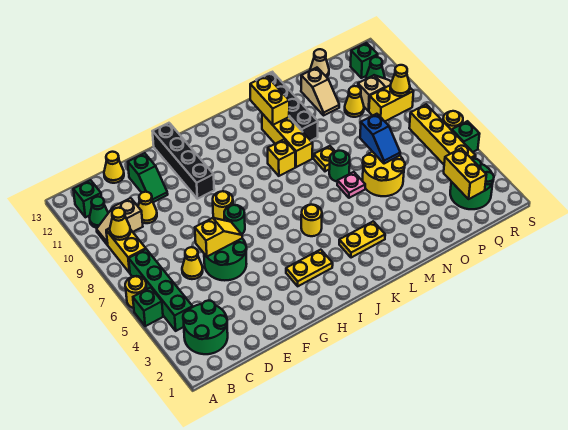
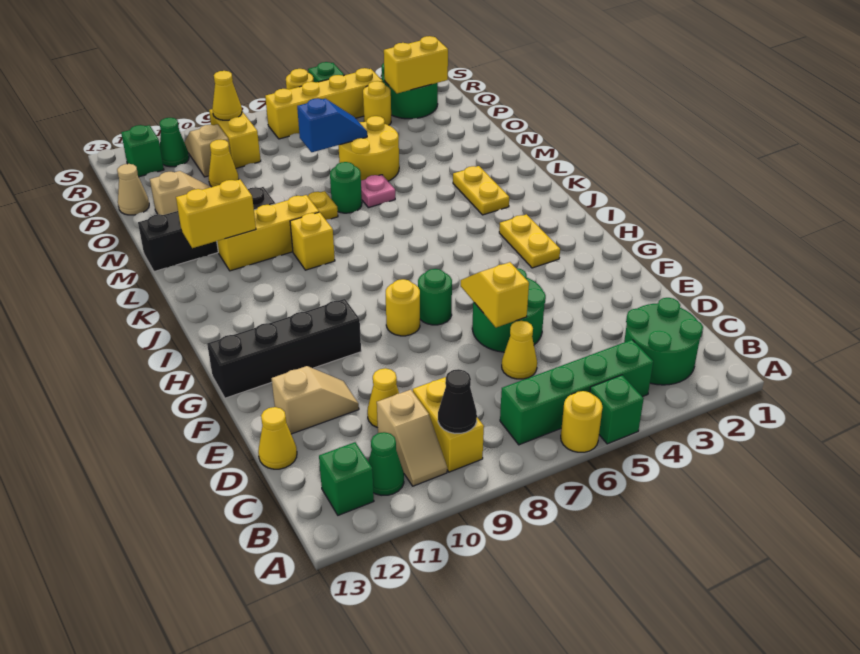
yellow brick B8:B9 level 1 -> yellow brick B9:C9 level 1
yellow cone B9 level 2 -> black cone B9 level 2
green slope E11:E12 level 1 top 12 -> tan slope E11:E12 level 1 top 12
yellow round brick J5 level 1 -> yellow round brick Q4 level 1

